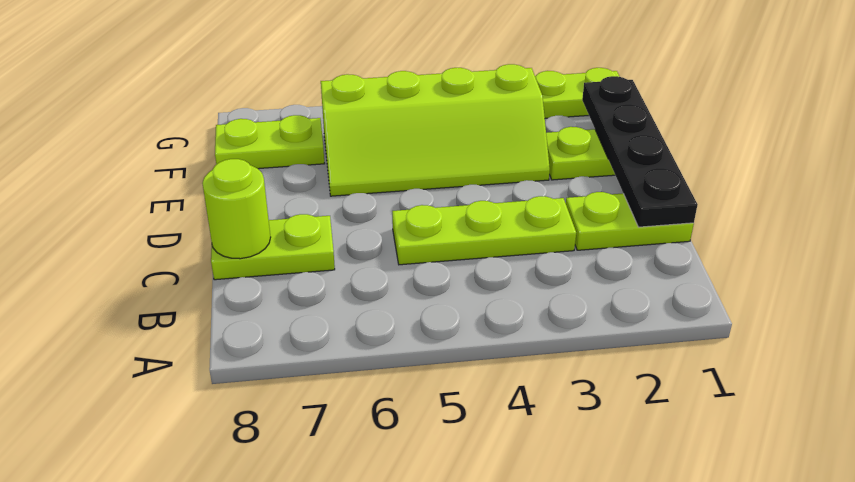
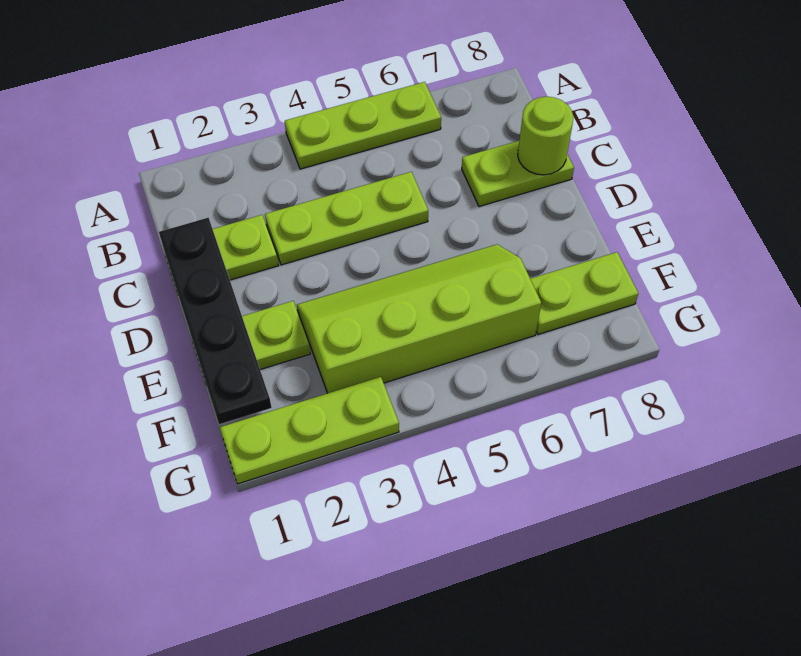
none -> lime plate A4:A6 level 1

